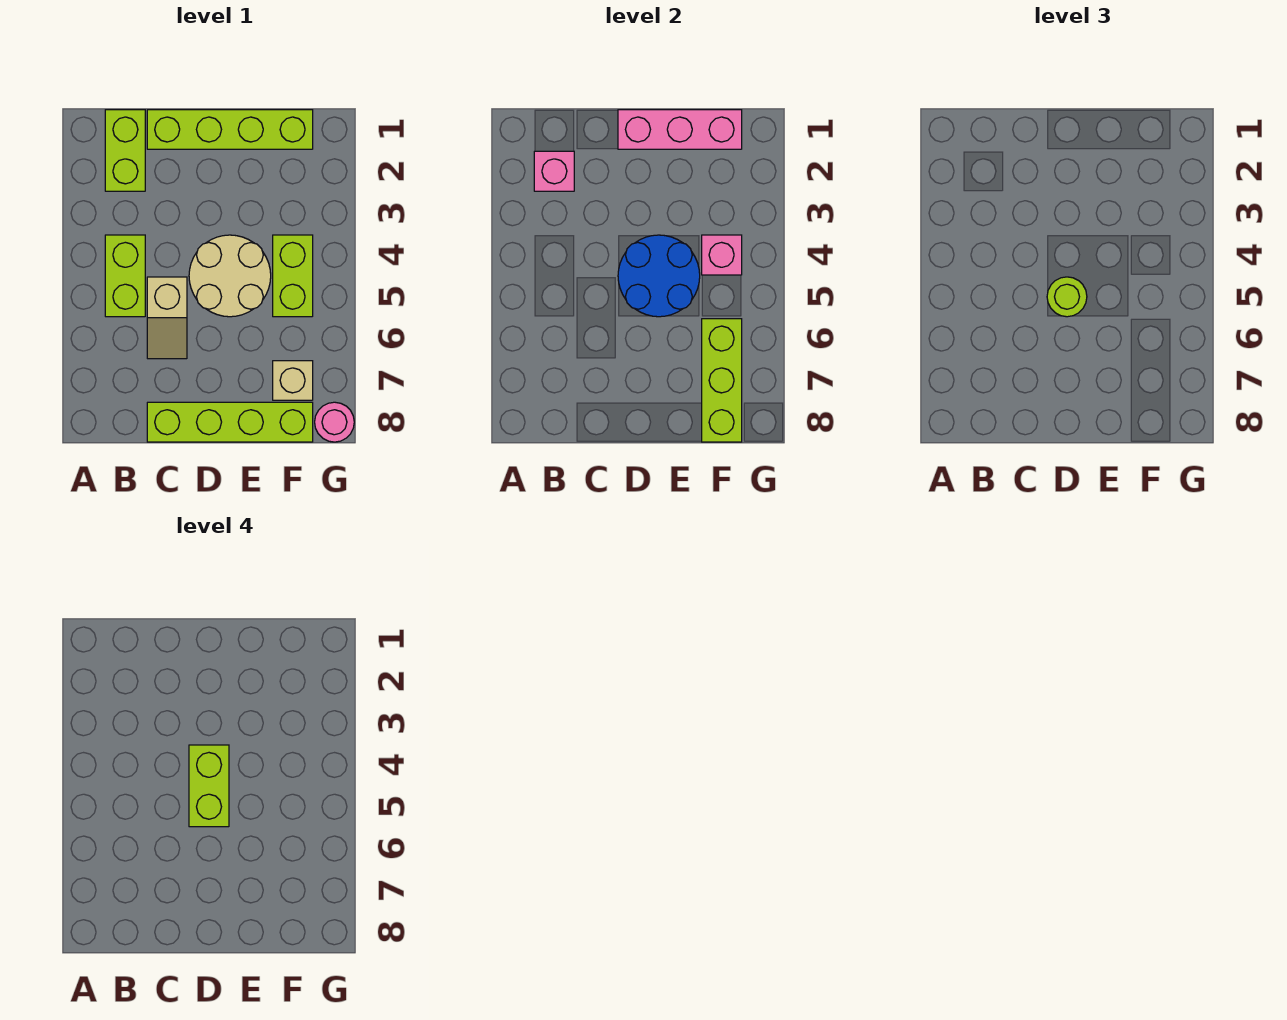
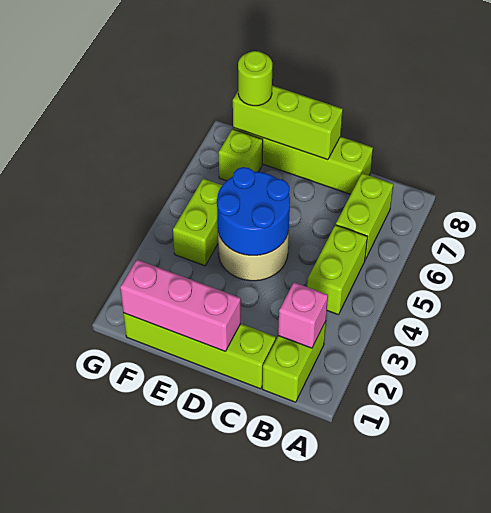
tan slope C5:C6 level 1 top 5 -> none
lime brick D4:D5 level 4 -> lime brick B6:B7 level 1
lime round brick D5 level 3 -> lime round brick F8 level 3
pink brick F4 level 2 -> none
lime brick F6:F8 level 2 -> lime brick D8:F8 level 2
tan brick F7 level 1 -> lime brick F7 level 1
pink round brick G8 level 1 -> none

